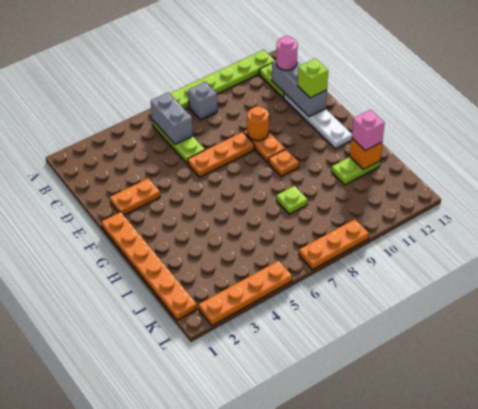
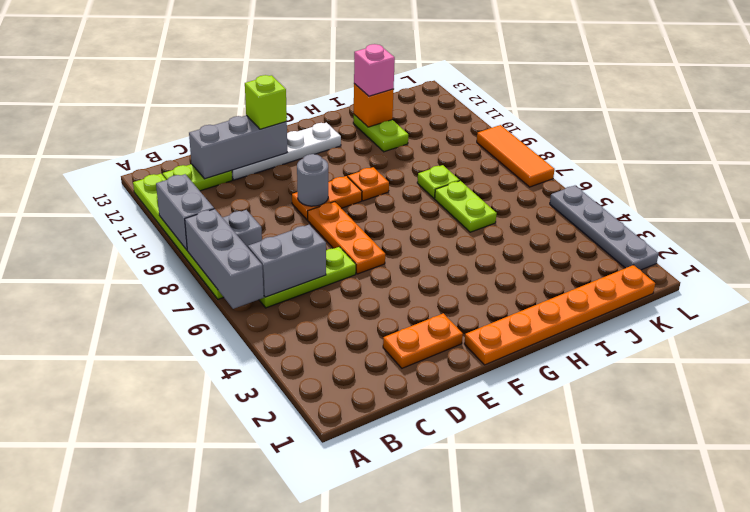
none -> grey brick A6:A8 level 2
none -> grey brick A9:A10 level 2
pink round brick C12 level 3 -> none
orange plate E2:E3 level 1 -> orange plate D2:E2 level 1
orange round brick E9 level 2 -> grey round brick E9 level 2
none -> lime plate I6:I7 level 1
orange plate L2:L5 level 1 -> grey plate L2:L5 level 1
orange plate L7:L9 level 1 -> orange tile L7:L9 level 1

